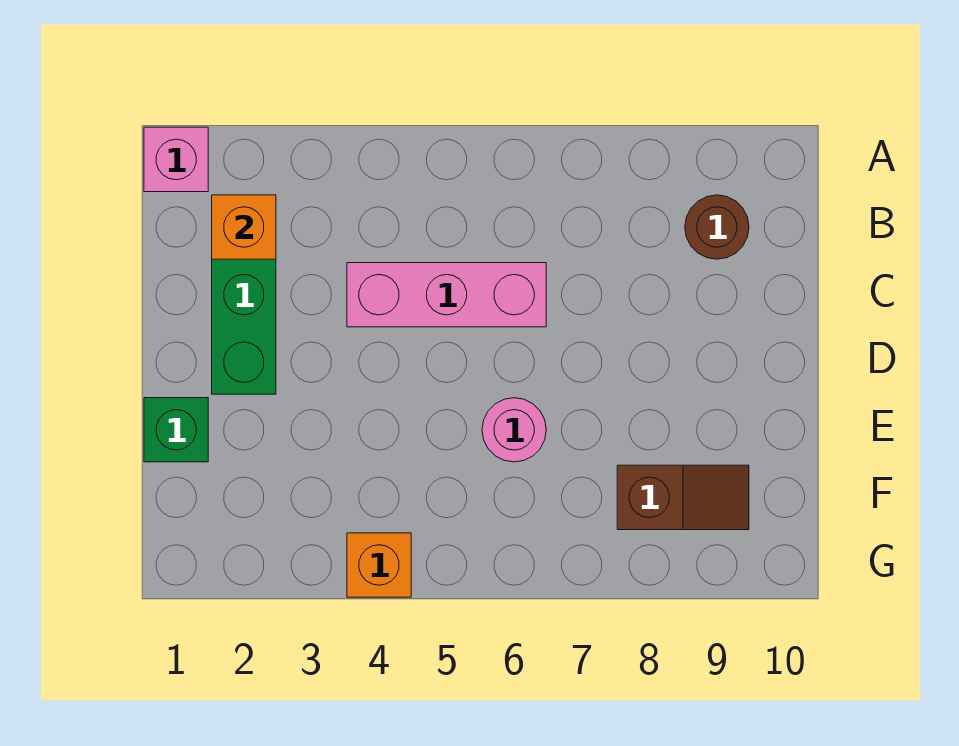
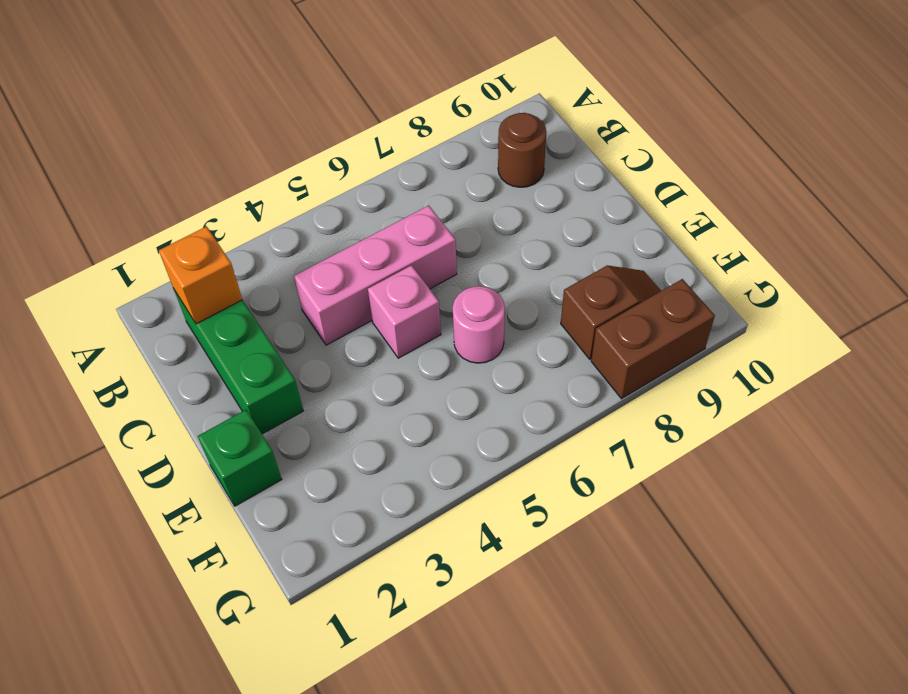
pink brick A1 level 1 -> pink brick D5 level 1
orange brick G4 level 1 -> none
none -> brown brick G8:G9 level 1

